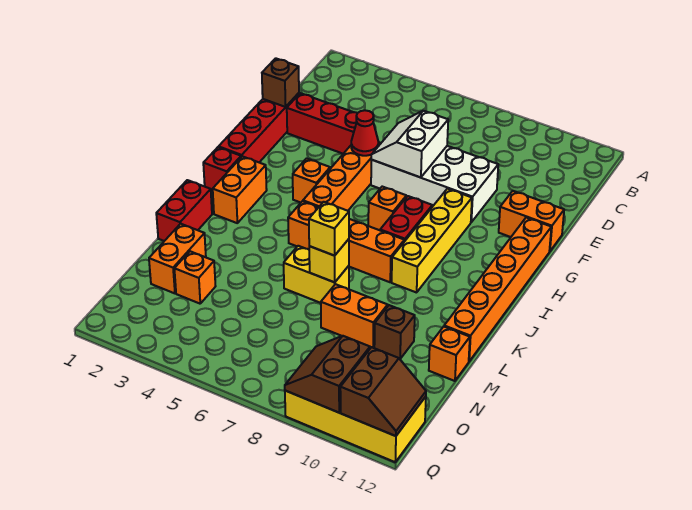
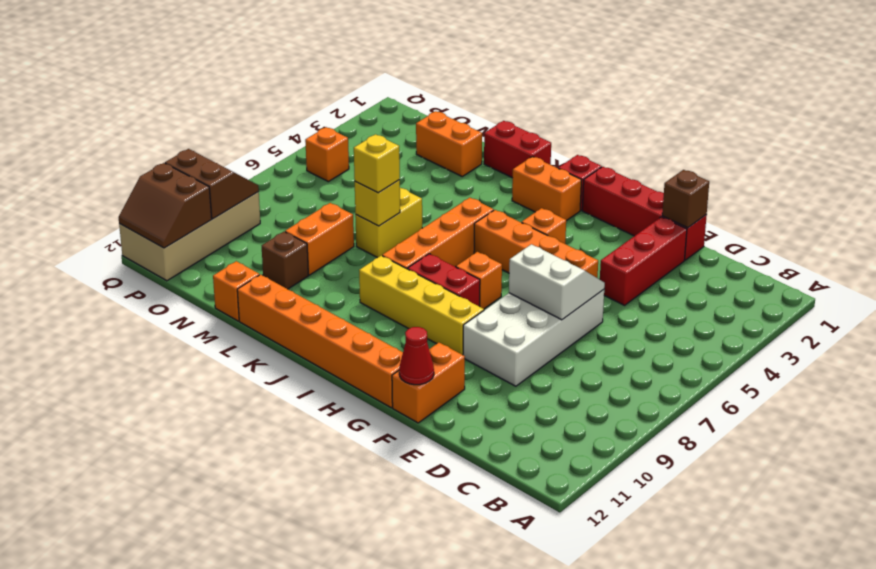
red cone F5 level 2 -> red cone F12 level 2
orange brick N3 level 1 -> orange brick P5 level 1
yellow brick P9:Q12 level 1 -> tan brick P9:Q12 level 1

